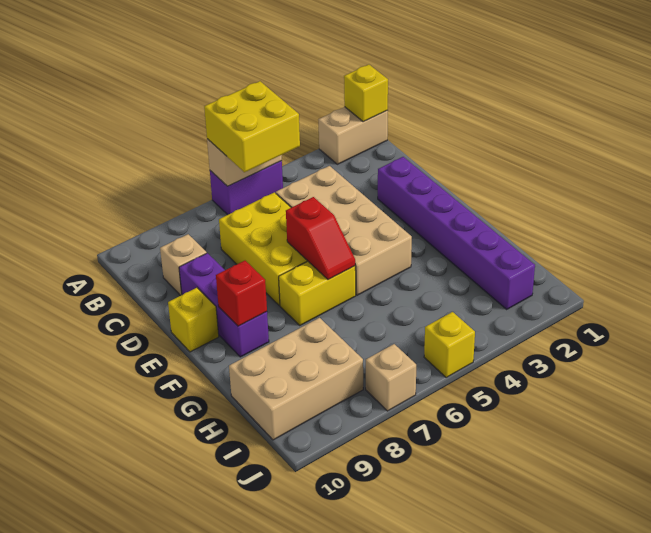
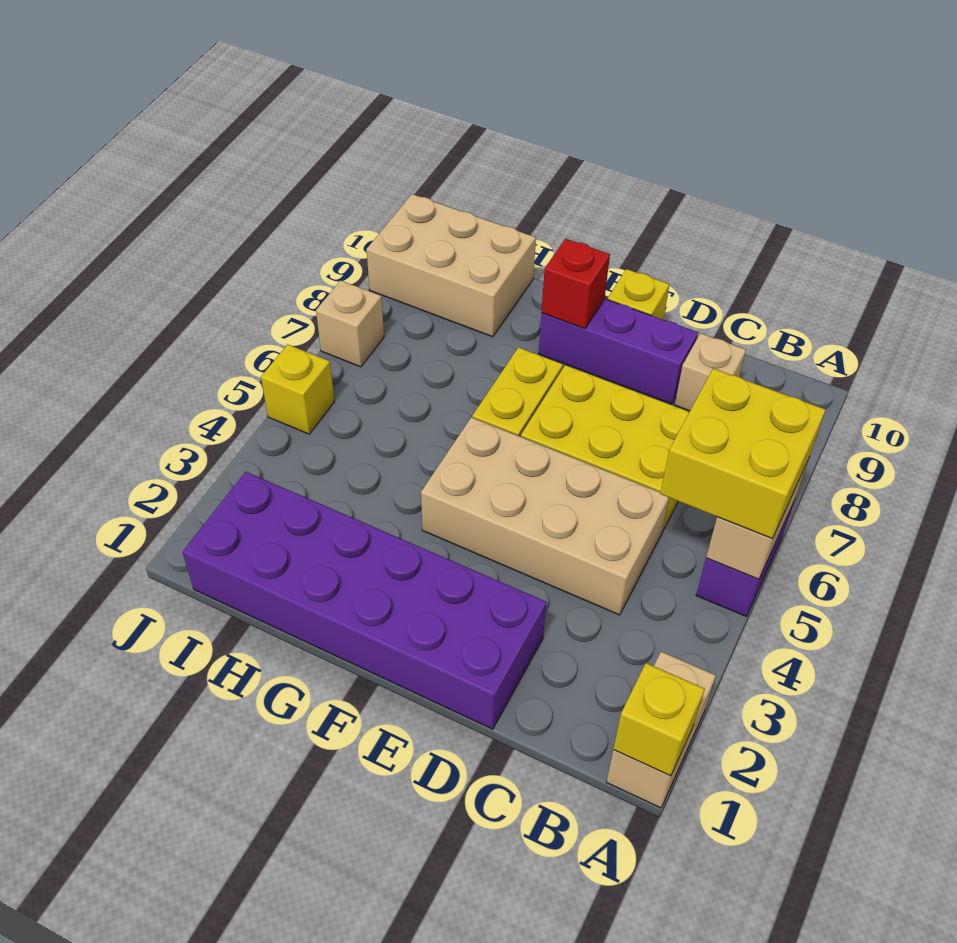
purple brick D2:I2 level 1 -> purple brick D1:I2 level 1
red slope E6:F6 level 2 top E -> none
tan brick H8:I10 level 1 -> tan brick H9:J10 level 1

